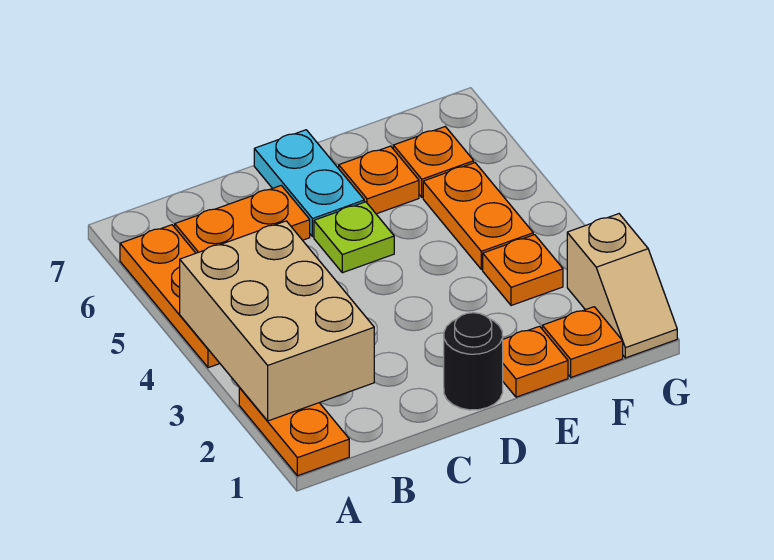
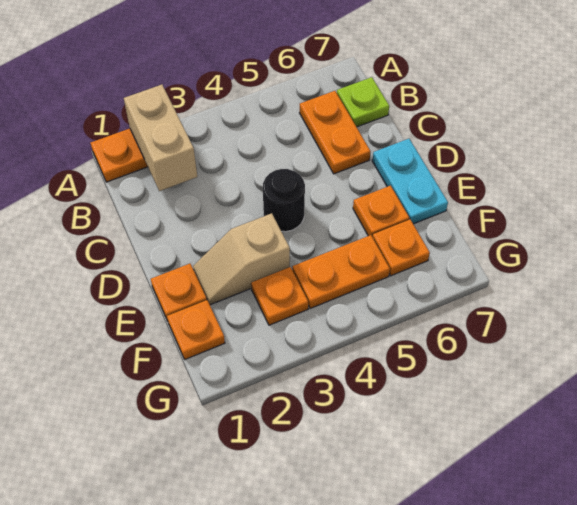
tan brick A2:B4 level 2 -> tan brick A2:B2 level 2
orange plate A4:A6 level 1 -> none
black round brick D1 level 1 -> black round brick D4 level 1
lime plate D5 level 1 -> lime plate B7 level 1
cyan plate D6:D7 level 1 -> cyan plate D7:E7 level 1
tan slope G1:G2 level 1 top 2 -> tan slope E2:E3 level 1 top 3

